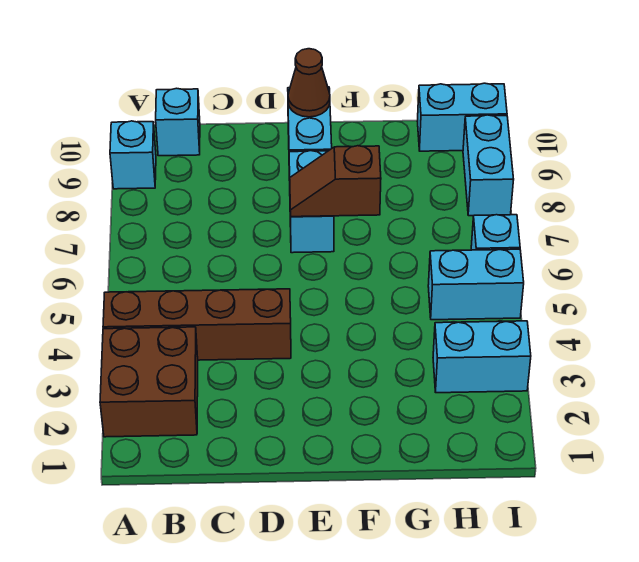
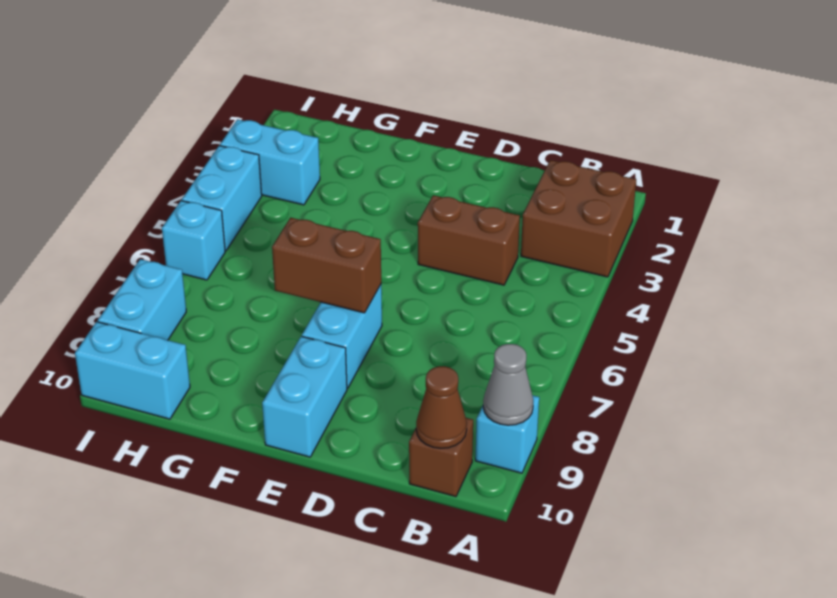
brown brick A4:D4 level 1 -> brown brick C4:D4 level 1
none -> grey cone A9 level 2
cyan brick B10 level 1 -> brown brick B10 level 1
brown slope E7:F7 level 2 top F -> brown brick E7:F7 level 2
brown cone E10 level 2 -> brown cone B10 level 2
cyan brick H5:I5 level 1 -> cyan brick I4:I5 level 1

